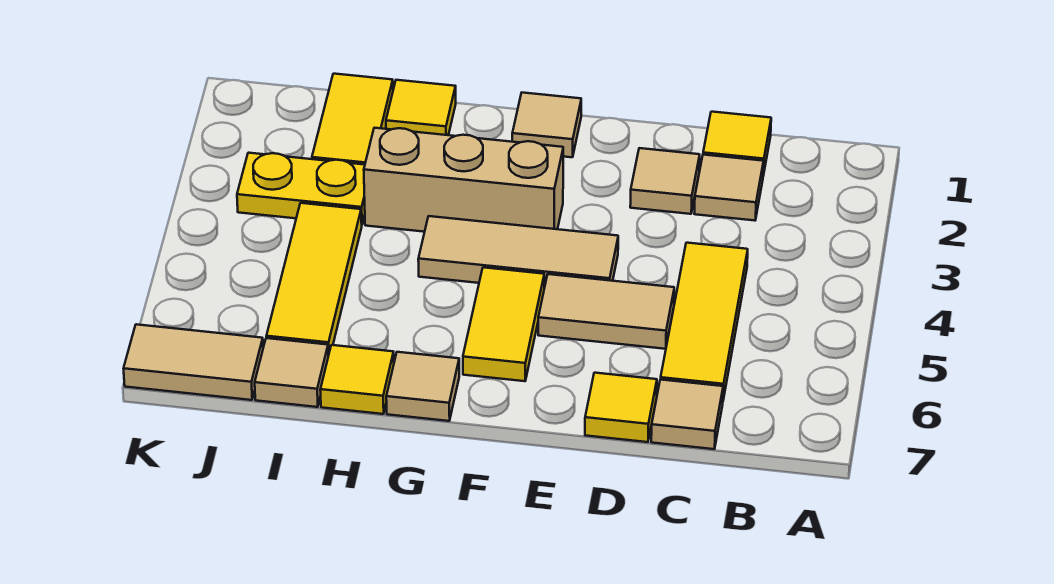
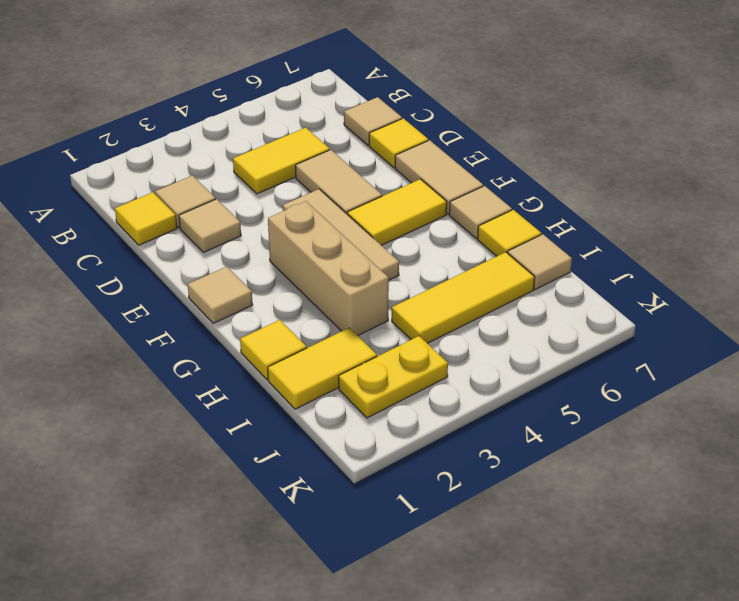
yellow tile C4:C6 level 1 -> yellow tile C4:C5 level 1
yellow plate I3:J3 level 1 -> yellow plate J2:J3 level 1
tan tile J7:K7 level 1 -> tan tile E7:F7 level 1

